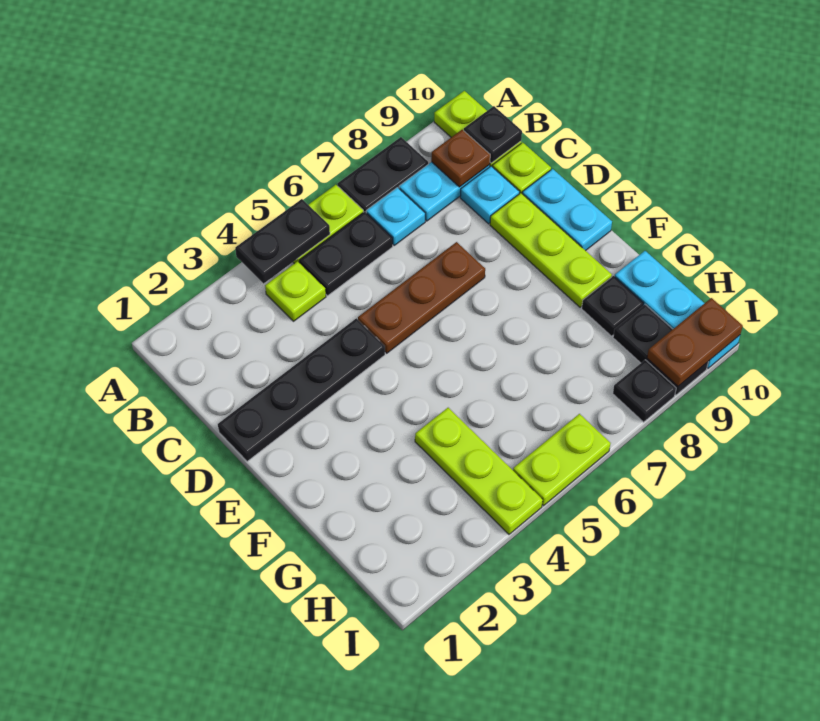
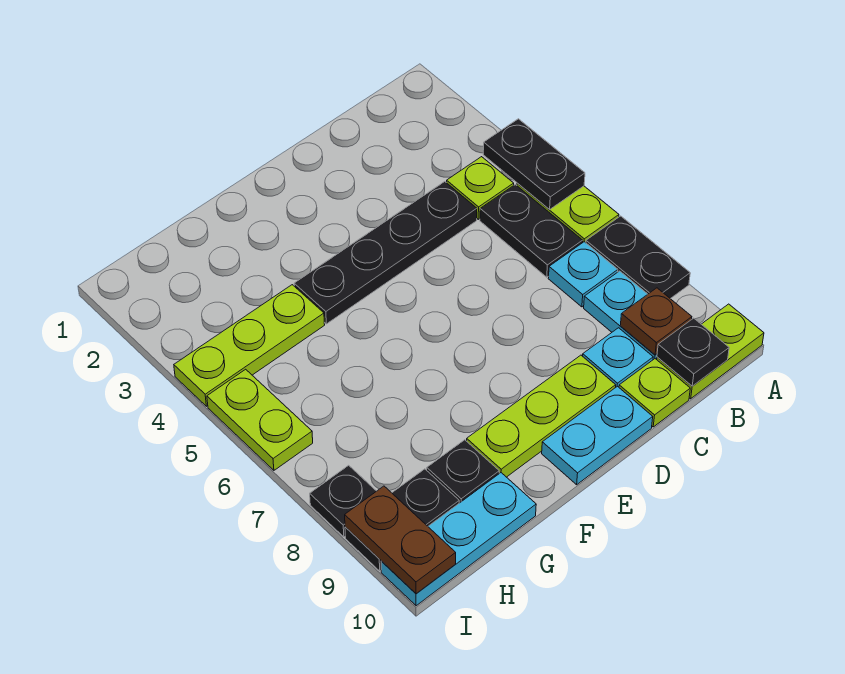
black plate D1:D4 level 1 -> black plate C4:F4 level 1
brown plate D5:D7 level 1 -> none

